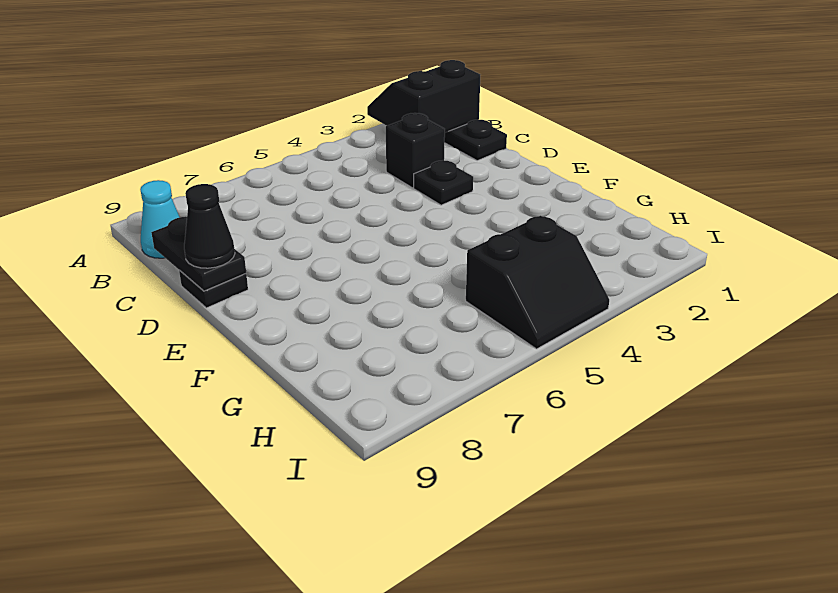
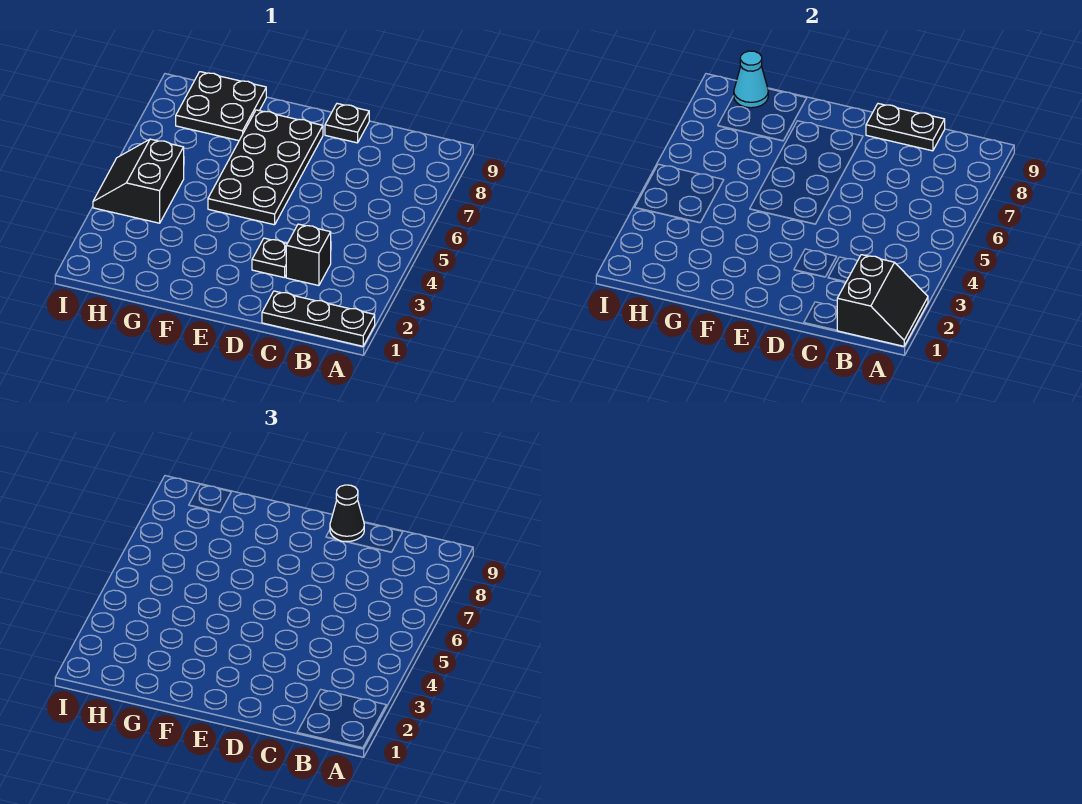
cyan cone B9 level 1 -> cyan cone H9 level 2
none -> black plate E5:F8 level 1
none -> black plate G8:H9 level 1

